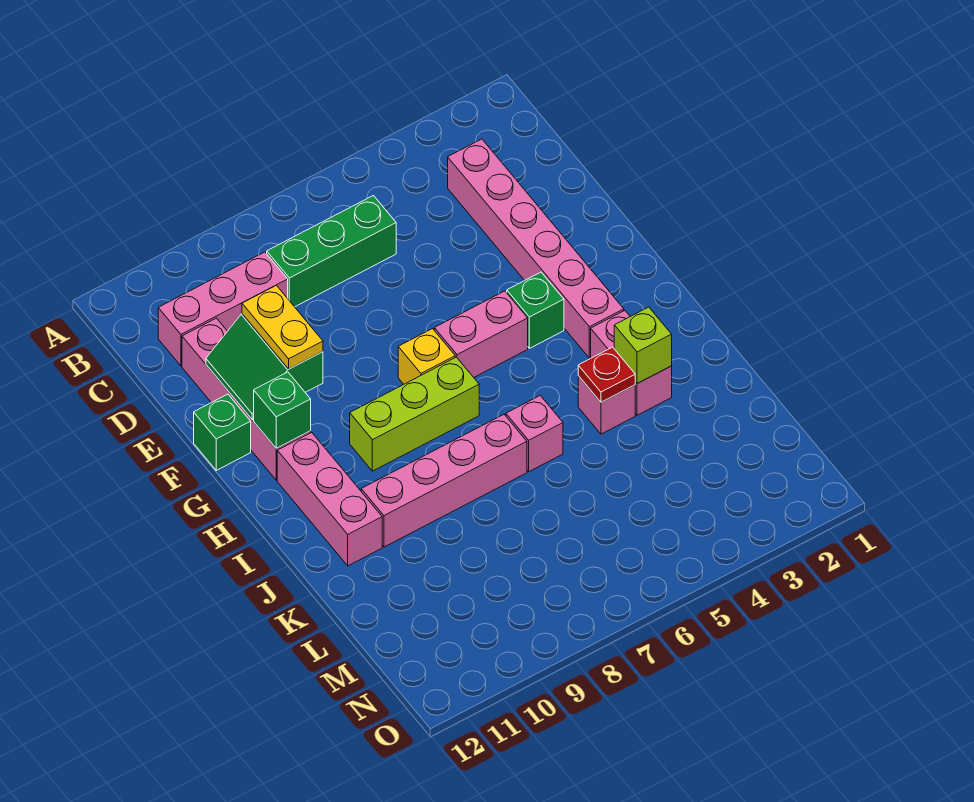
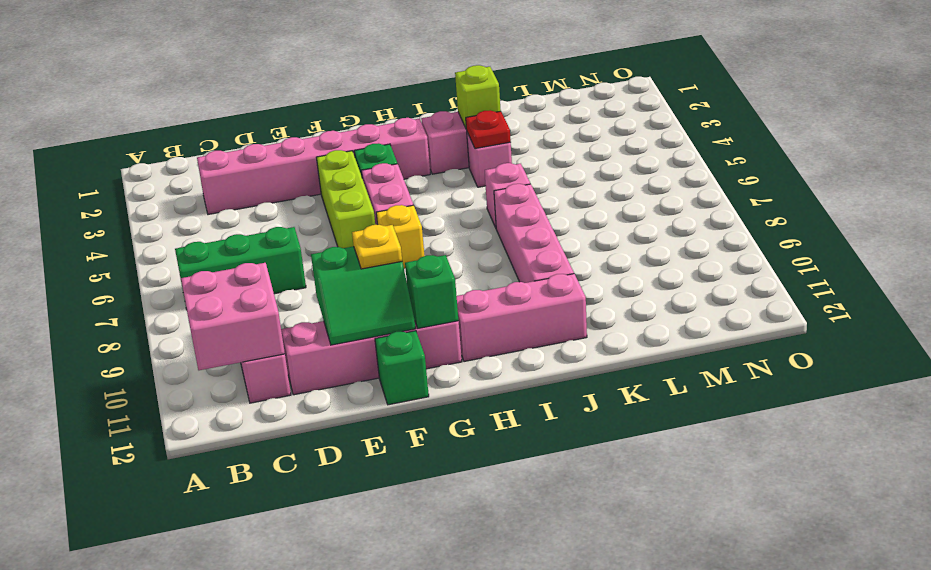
none -> pink brick B10:C11 level 2
green brick C6:C8 level 1 -> green brick B7:D7 level 1
yellow plate E10:F10 level 3 -> yellow plate F10 level 3
lime brick H7:H9 level 1 -> lime brick F4:F6 level 1

